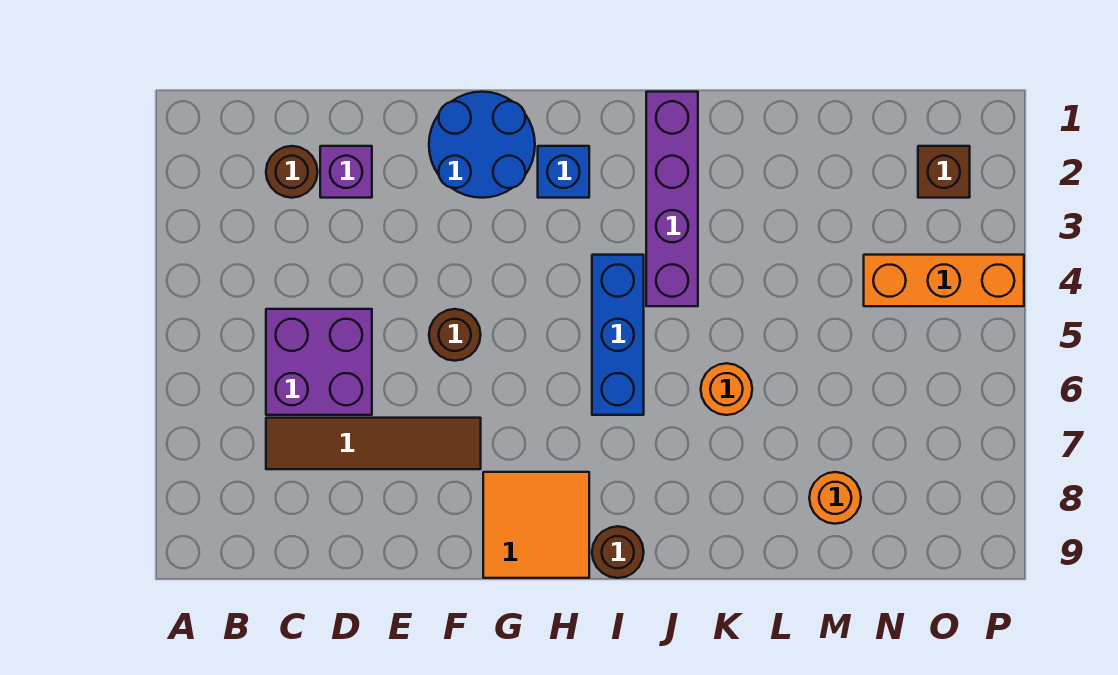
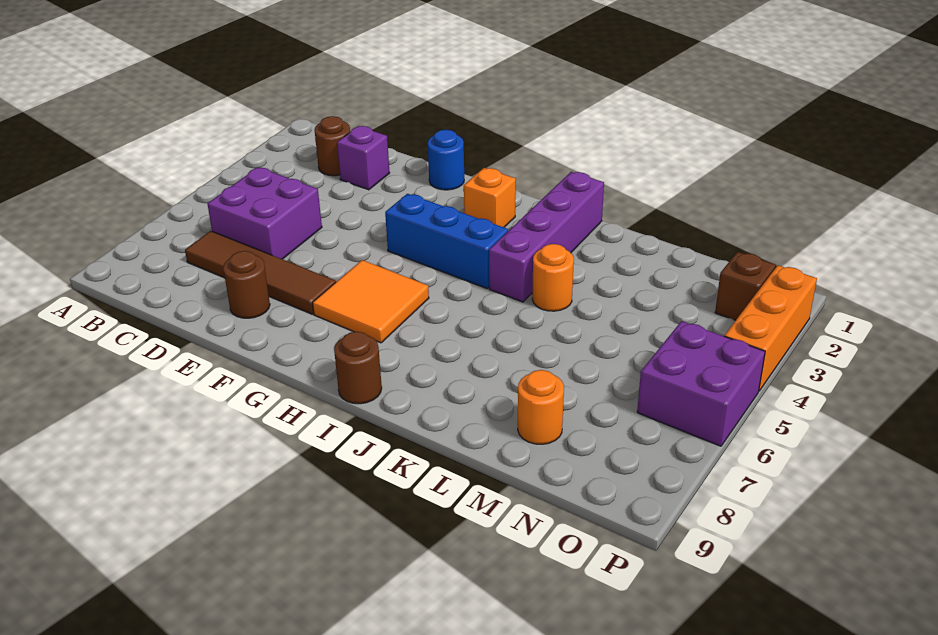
blue round brick F1:G2 level 1 -> blue round brick F1 level 1
brown round brick F5 level 1 -> brown round brick E8 level 1
orange tile G8:H9 level 1 -> orange tile G6:H7 level 1
blue brick H2 level 1 -> orange brick H2 level 1
blue brick I4:I6 level 1 -> blue brick G4:I4 level 1
orange round brick K6 level 1 -> orange round brick K4 level 1
orange brick N4:P4 level 1 -> orange brick P2:P4 level 1
none -> purple brick O5:P6 level 1

